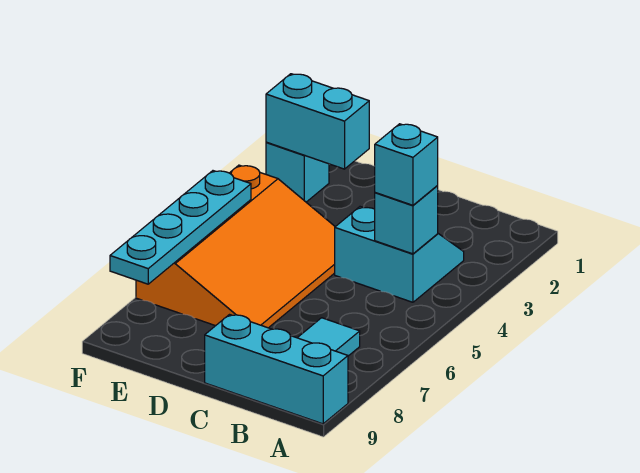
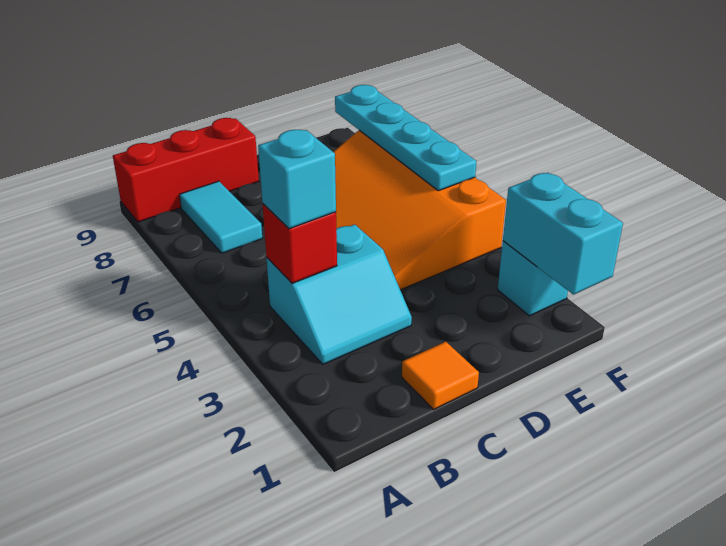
cyan brick A9:C9 level 1 -> red brick A9:C9 level 1
cyan brick B4 level 2 -> red brick B4 level 2
none -> orange tile C1 level 1
cyan brick E2:F2 level 2 -> cyan brick F1:F2 level 2

